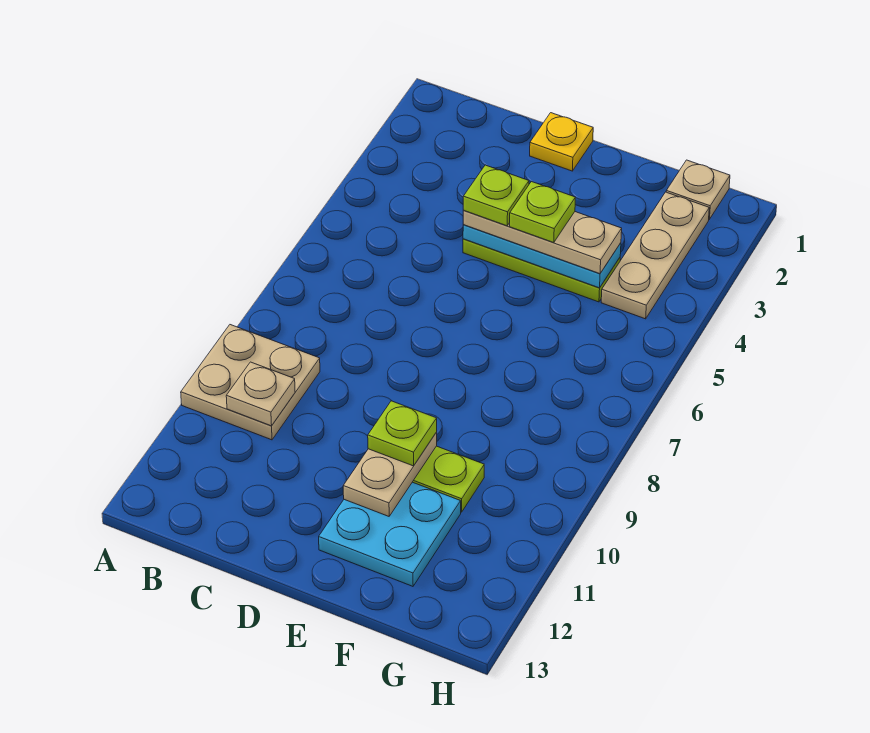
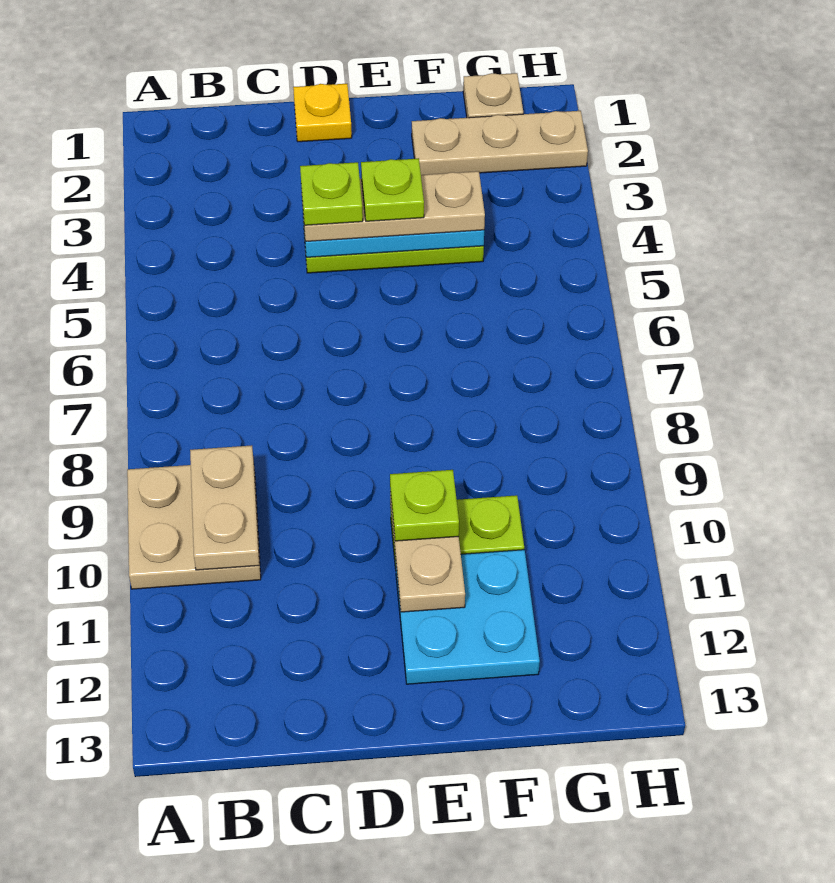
tan plate B10 level 2 -> tan plate B9:B10 level 2
tan plate G2:G4 level 1 -> tan plate F2:H2 level 1

